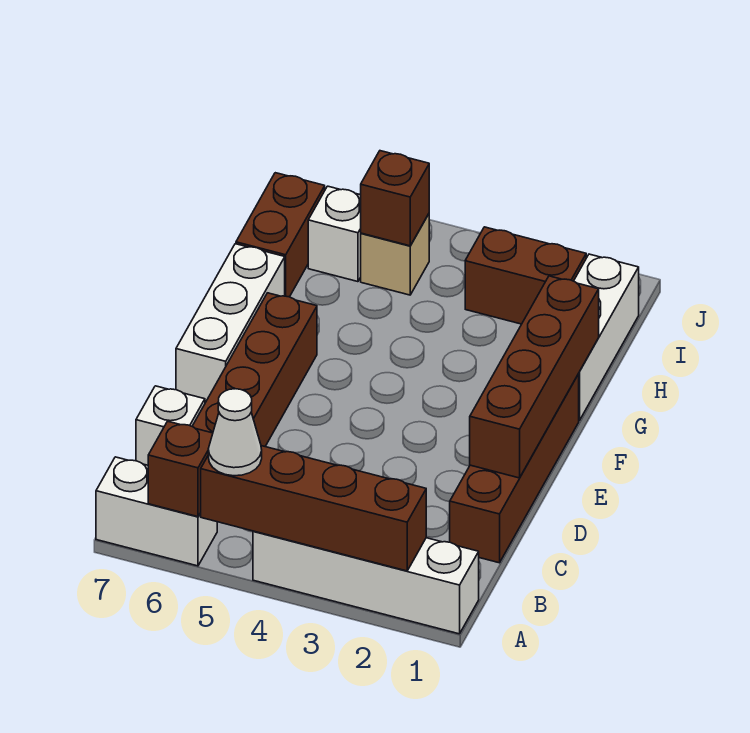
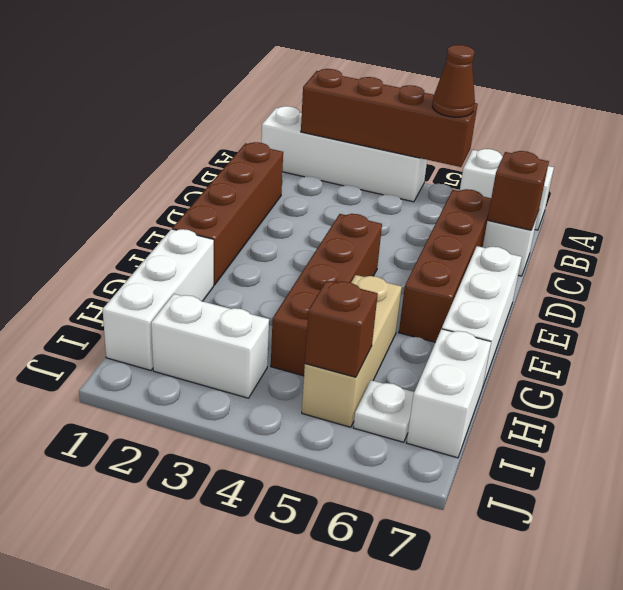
white cone A5 level 3 -> brown cone A5 level 3
brown brick A6 level 2 -> brown brick C7 level 2
brown brick D1:G1 level 2 -> brown brick E4:H4 level 1
brown brick H7:I7 level 1 -> white brick H7:I7 level 1
brown brick I2:I3 level 1 -> white brick I2:I3 level 1
tan brick I5 level 1 -> tan brick G5:I5 level 1
white brick I6 level 1 -> white plate I6 level 1

